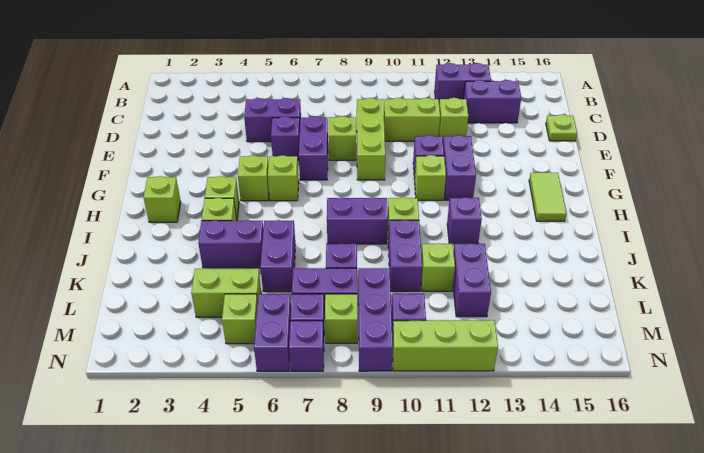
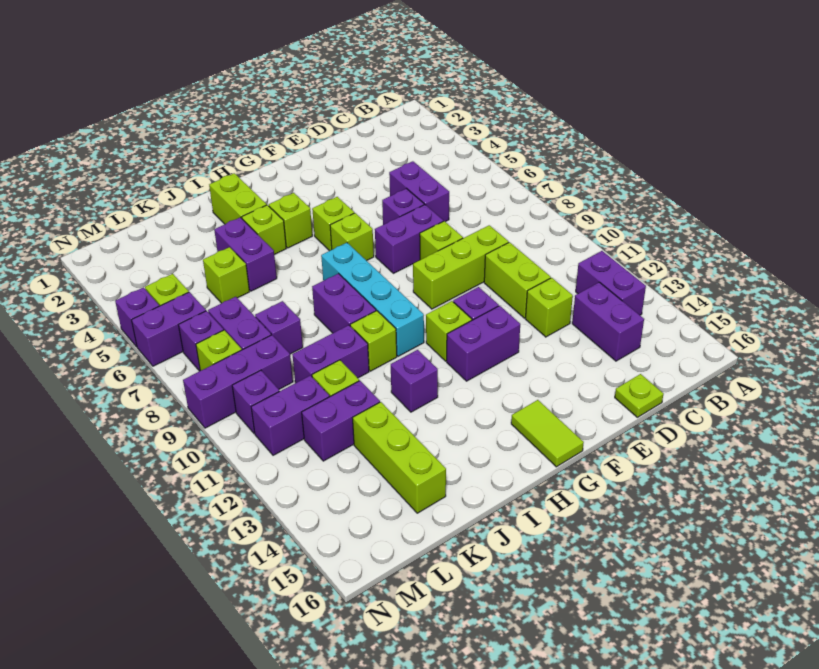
lime tile G15:H15 level 1 -> lime tile G15:G16 level 1
lime brick H2 level 1 -> lime brick K5 level 1
none -> cyan brick H7:H10 level 1
purple brick J6:K6 level 1 -> purple brick L11:M11 level 1
lime brick L4:L5 level 1 -> lime brick I2:I3 level 1
purple brick N7 level 1 -> purple brick N5 level 1
lime brick N10:N12 level 1 -> lime brick K13:K15 level 1

